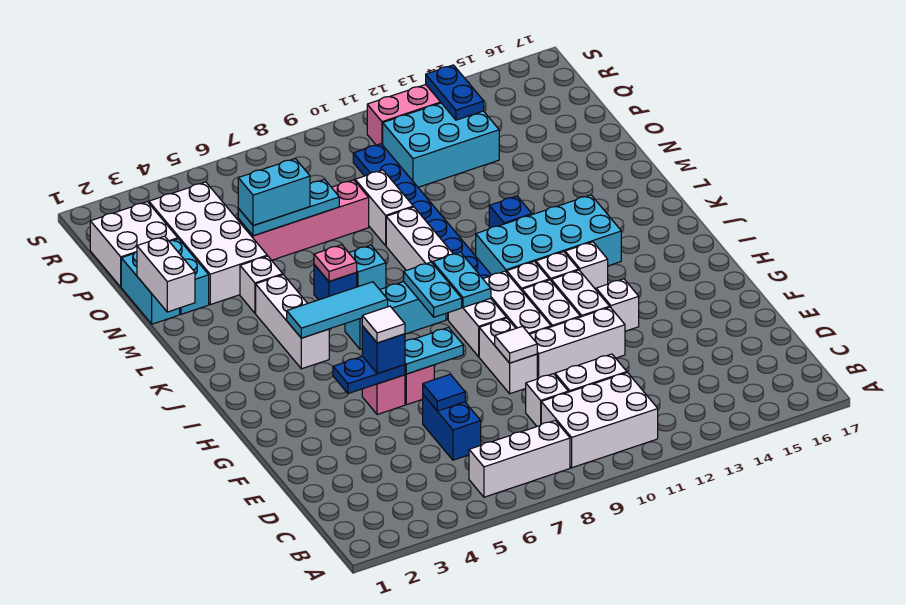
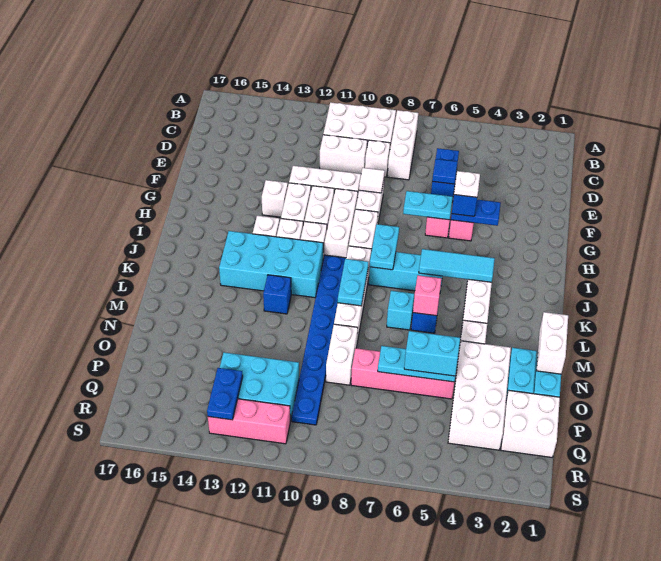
white brick B6:B8 level 1 -> white brick B8:D8 level 1
white tile G5 level 4 -> white plate G5 level 4
cyan plate I9:J9 level 2 -> cyan plate K9:L9 level 2
pink plate L6 level 2 -> pink brick L6 level 2

